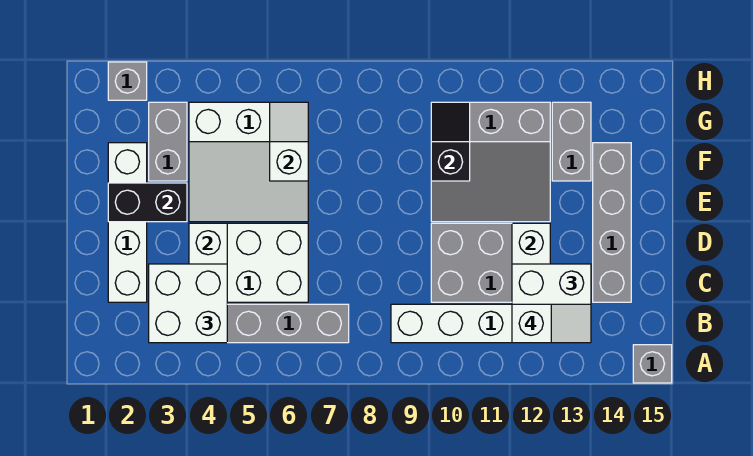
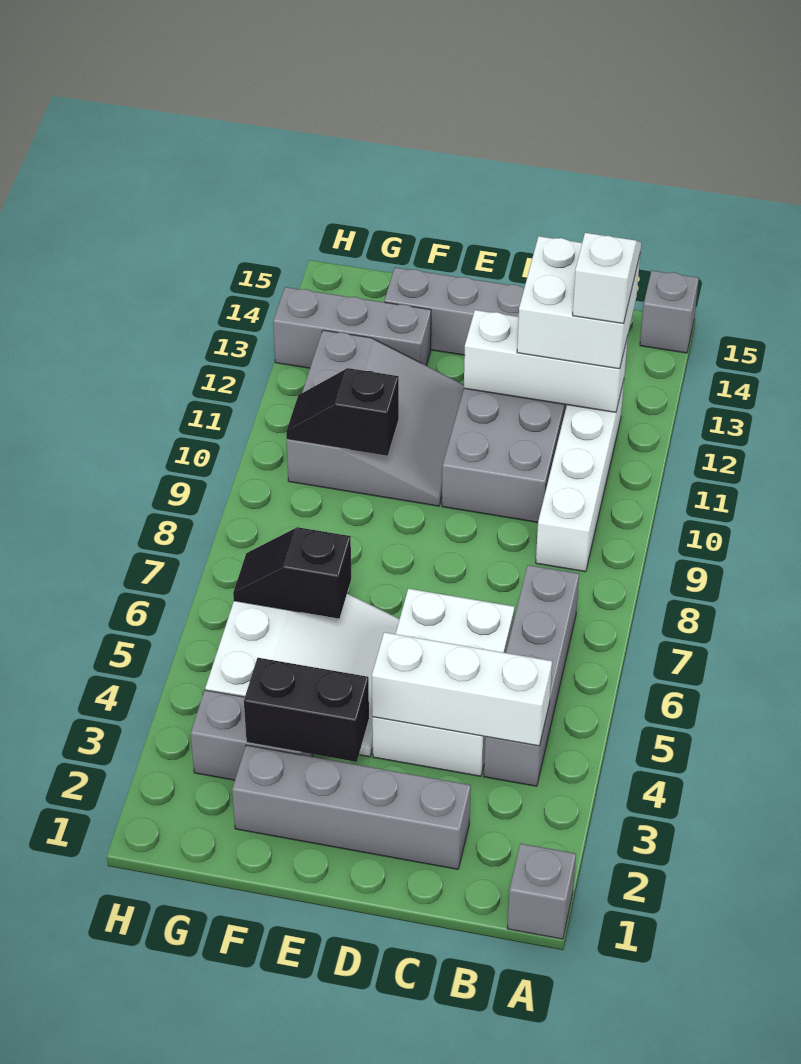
white brick B3:C4 level 3 -> none
white brick C2:F2 level 1 -> grey brick C2:F2 level 1
black brick E2:E3 level 2 -> black brick E3:F3 level 2
white slope F6:G6 level 2 top F -> black slope F6:G6 level 2 top F
grey brick F13:G13 level 1 -> grey brick F13:H13 level 1
grey brick H2 level 1 -> grey brick A1 level 1

